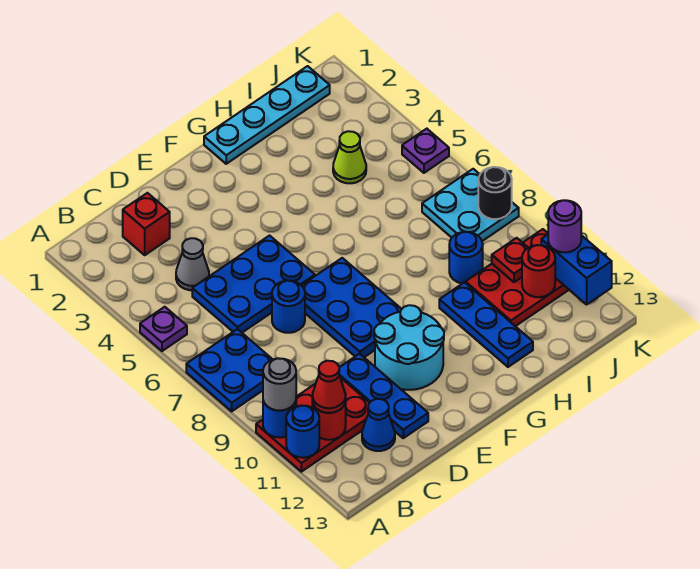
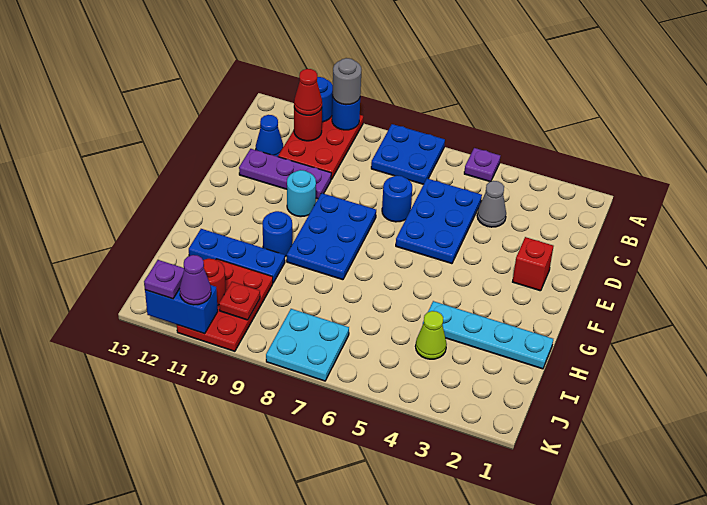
red brick C2 level 1 -> red brick E2 level 1
blue plate D10:D12 level 1 -> purple plate D10:D12 level 1
blue plate E7:F9 level 1 -> blue plate E8:G9 level 1
cyan round brick E10:F11 level 1 -> cyan round brick E10 level 1
cyan plate G1:J1 level 1 -> cyan plate H1:H4 level 1
blue round brick I9 level 1 -> blue round brick G10 level 1
purple plate K5 level 1 -> purple plate K12 level 3
black round brick K8 level 2 -> none
purple round brick K11 level 3 -> purple cone K11 level 3

